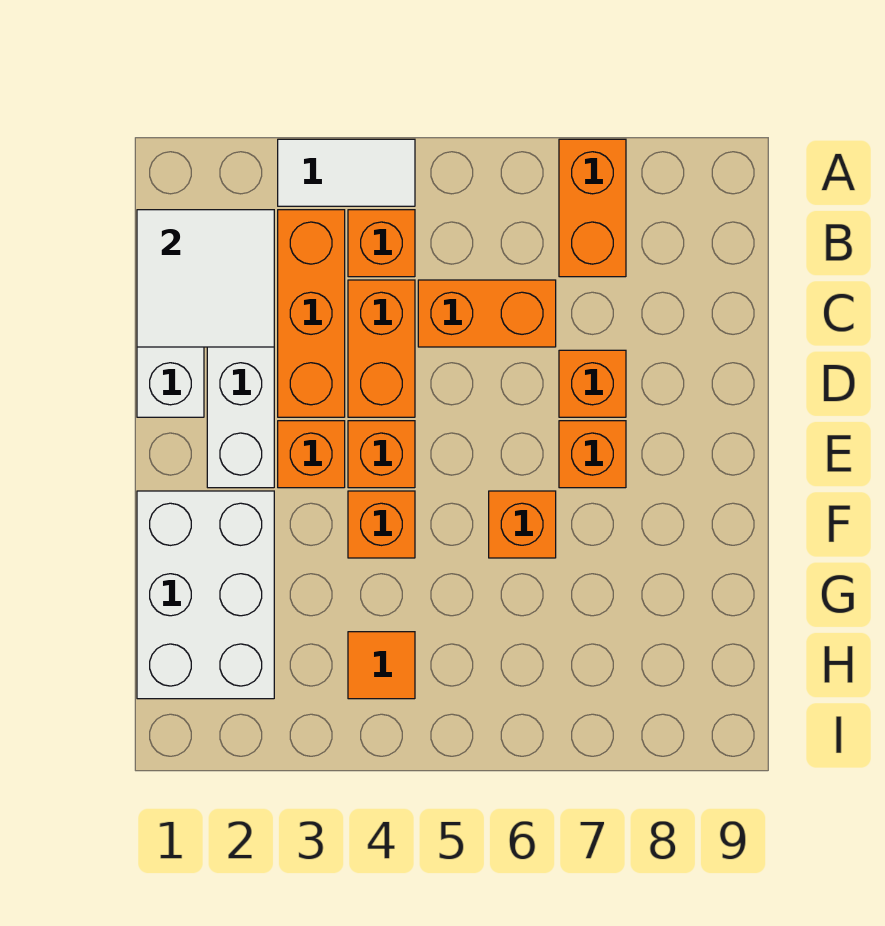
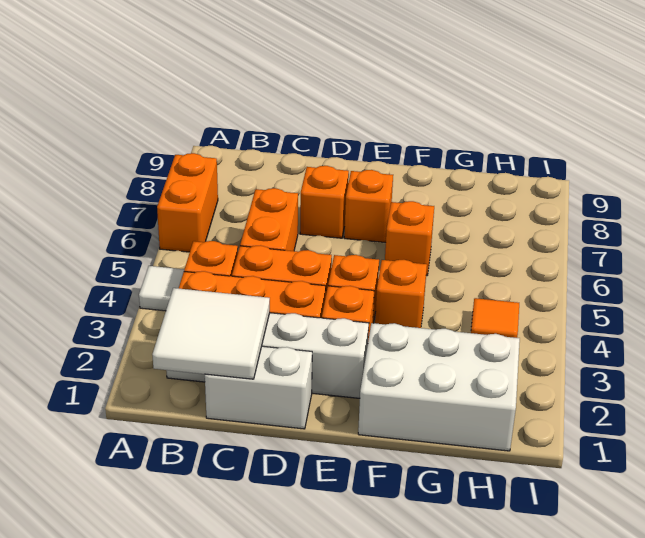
white tile A3:A4 level 1 -> white tile A4 level 1
orange brick A7:B7 level 1 -> orange brick A6:A7 level 1

